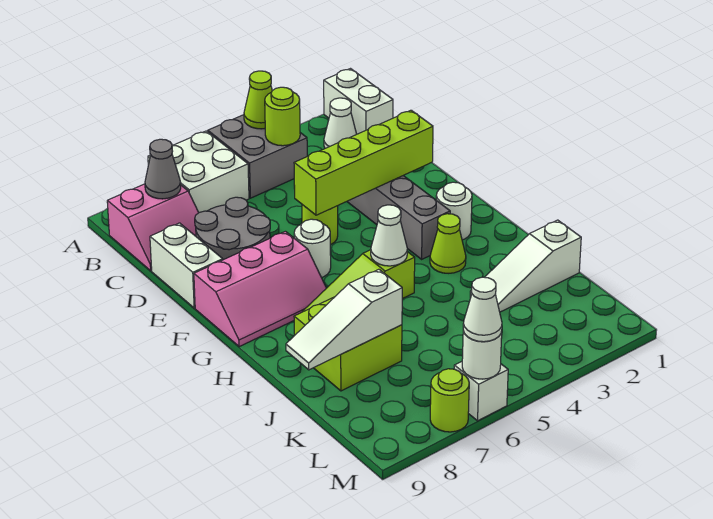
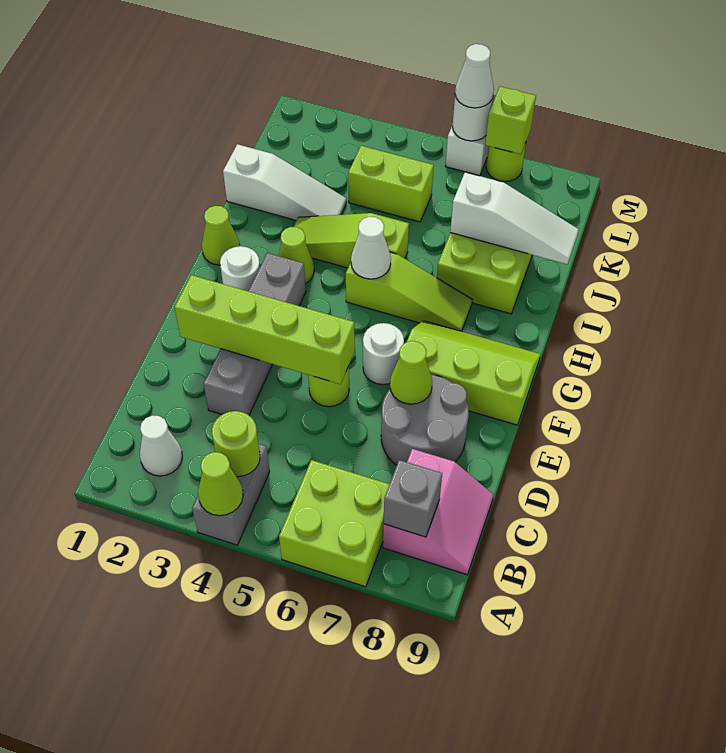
white brick A1:B1 level 1 -> none
grey brick A4:B5 level 1 -> grey brick A4:B4 level 1
white brick A6:B7 level 1 -> lime brick A6:B7 level 1
pink slope B8:C9 level 1 top B -> pink slope B8:C9 level 1 top 8
grey cone B8 level 2 -> grey brick B8 level 2
white brick D9:E9 level 1 -> none
none -> lime cone E7 level 2
pink slope F7:G9 level 1 top F -> lime slope F7:G9 level 1 top F
none -> lime cone H1 level 1
none -> lime slope I3:I5 level 1 top 5
none -> lime brick K4:K5 level 1
none -> lime brick M7 level 2

